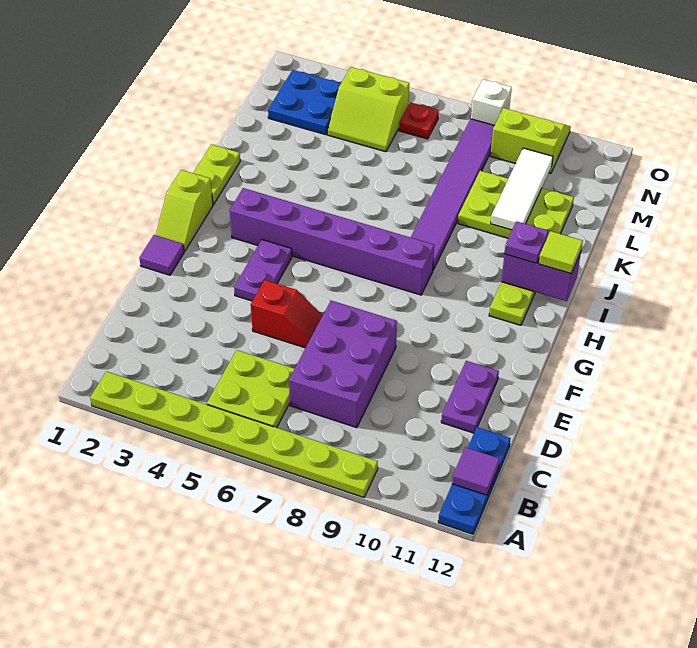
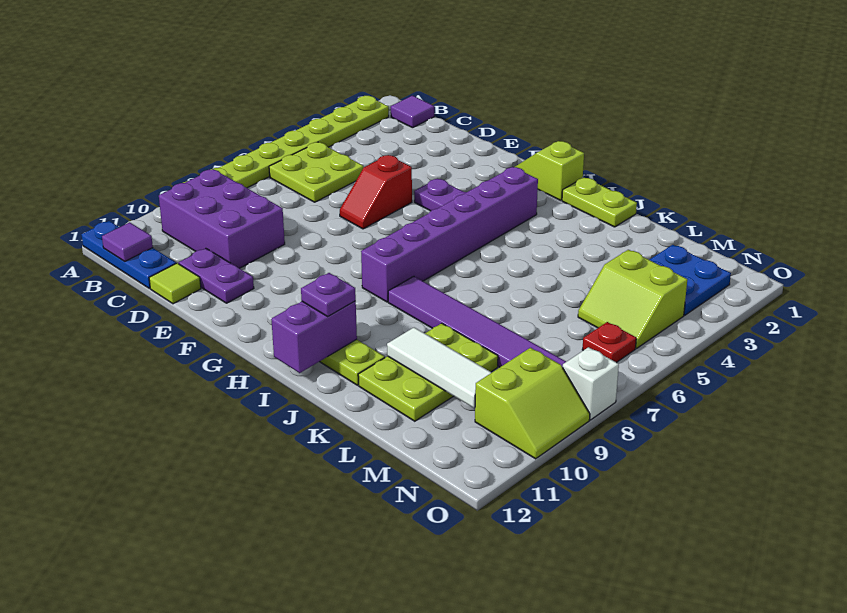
purple brick C7:E8 level 1 -> purple brick B9:D10 level 1
purple tile F1 level 1 -> purple tile B1 level 1
lime tile I12 level 3 -> lime tile D12 level 1
lime slope M4:N5 level 1 top N -> lime slope M4:N5 level 1 top 4

